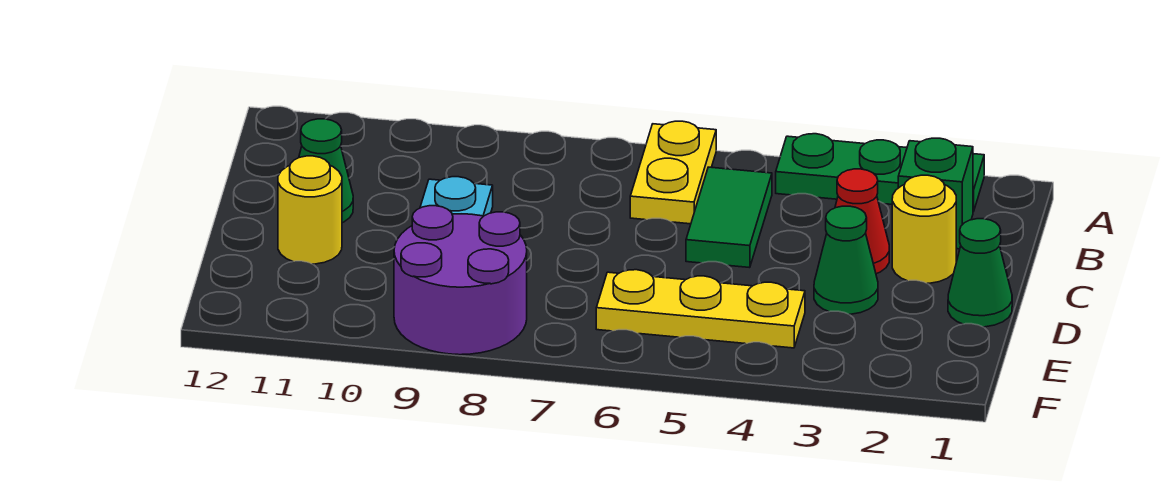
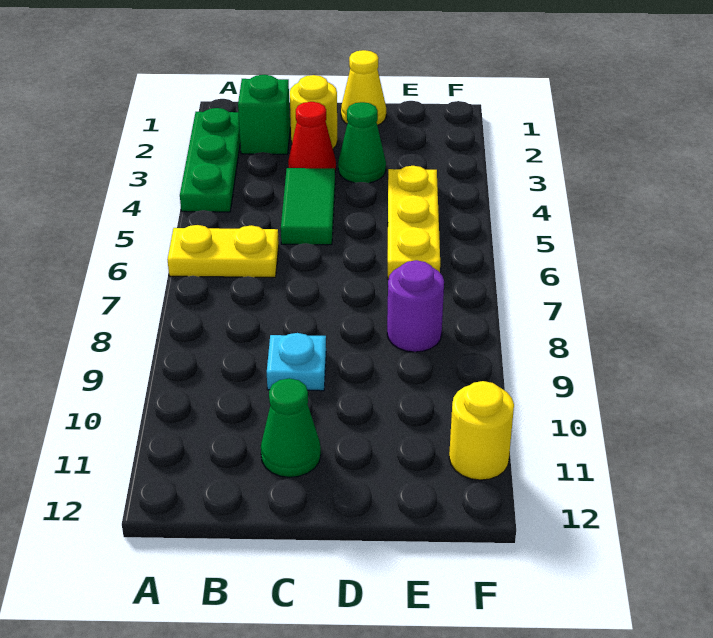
green tile B5:C5 level 1 -> green tile C4:C5 level 1
green cone D1 level 1 -> yellow cone D1 level 1
yellow round brick D11 level 1 -> yellow round brick F11 level 1
purple round brick E8:F9 level 1 -> purple round brick E8 level 1

